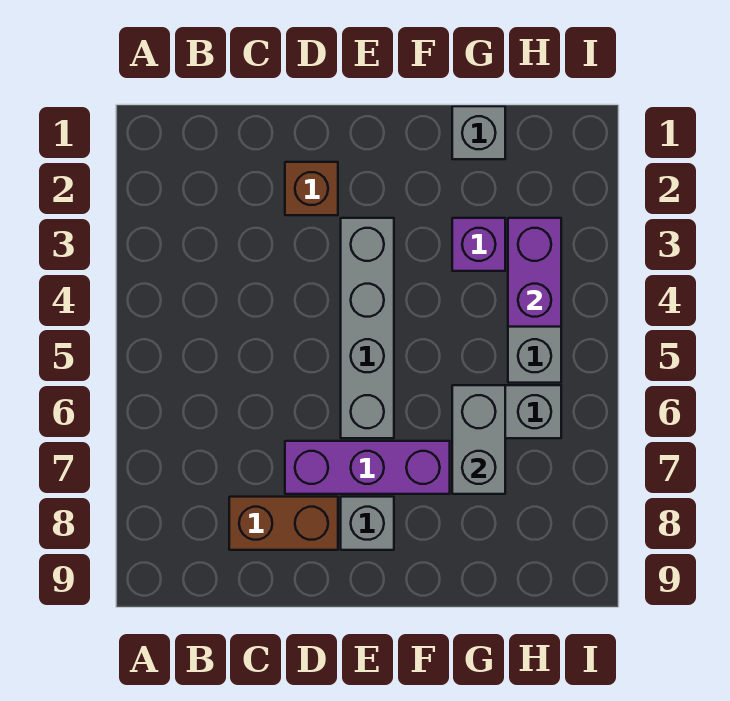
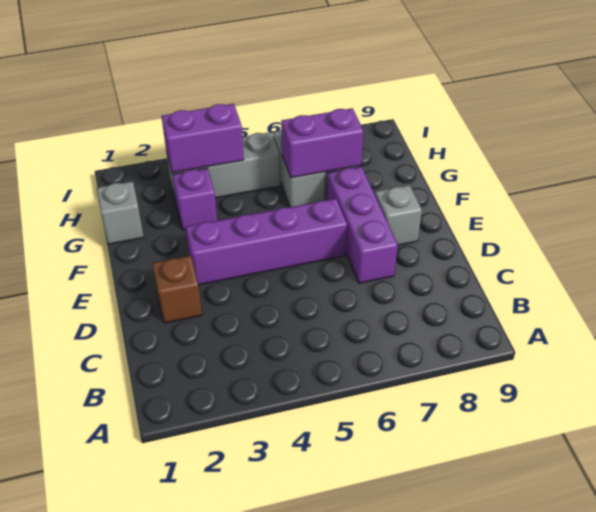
brown brick C8:D8 level 1 -> none
grey brick E3:E6 level 1 -> purple brick E3:E6 level 1
grey brick G6:G7 level 2 -> purple brick G6:G7 level 2

